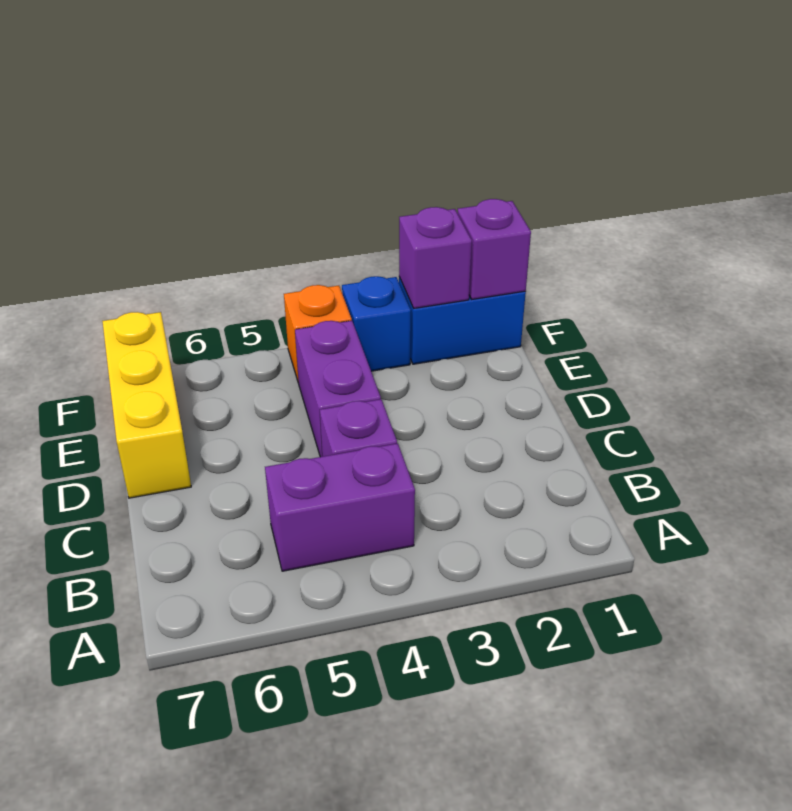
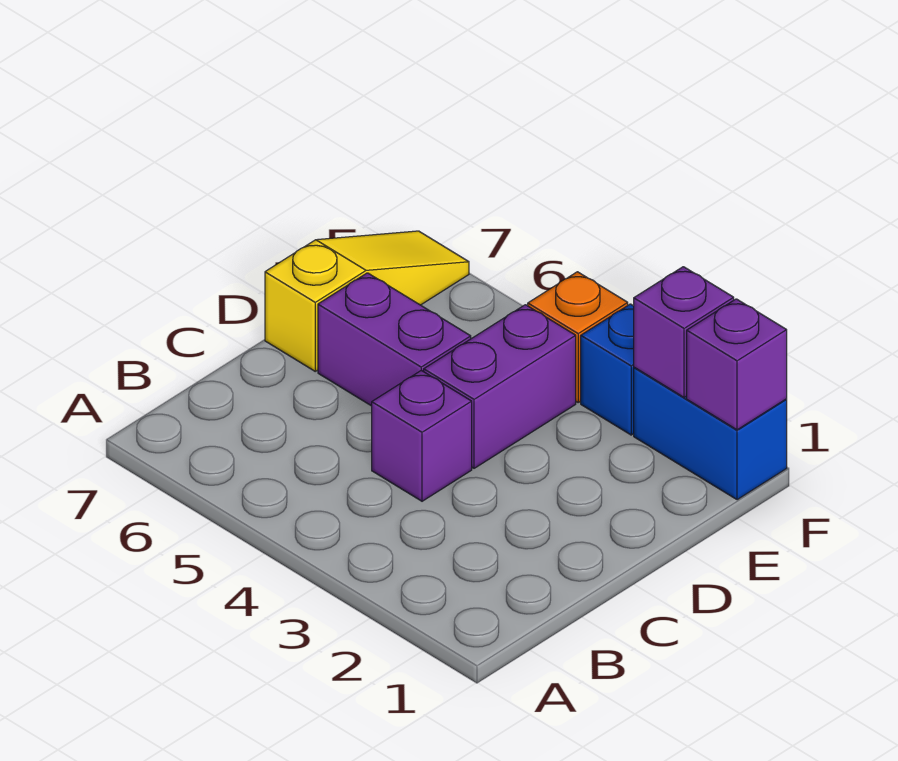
purple brick B4:B5 level 1 -> purple brick D5:D6 level 1
yellow brick D7:F7 level 1 -> yellow slope D7:F7 level 1 top D

